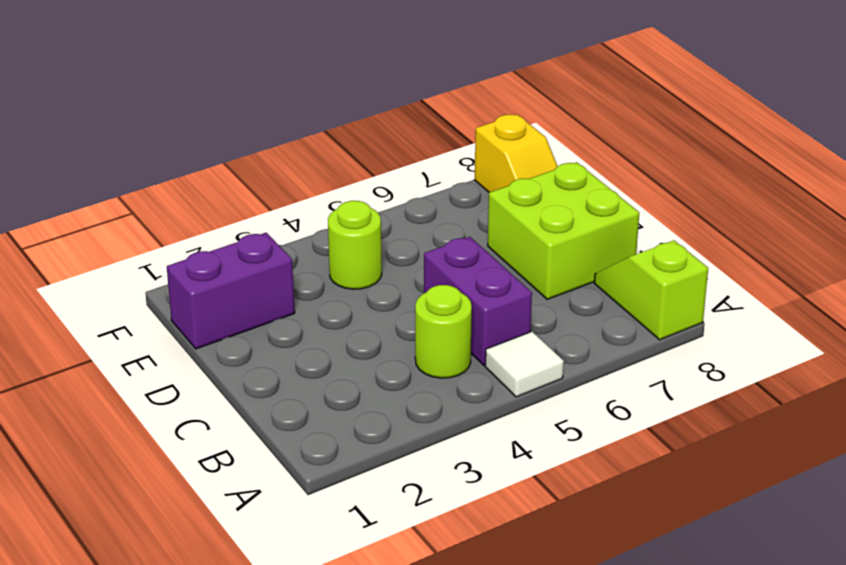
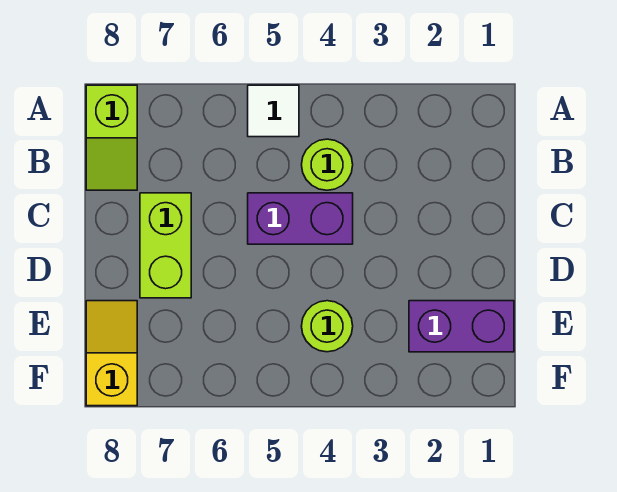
purple brick B5:C5 level 1 -> purple brick C4:C5 level 1
lime brick C7:D8 level 1 -> lime brick C7:D7 level 1

